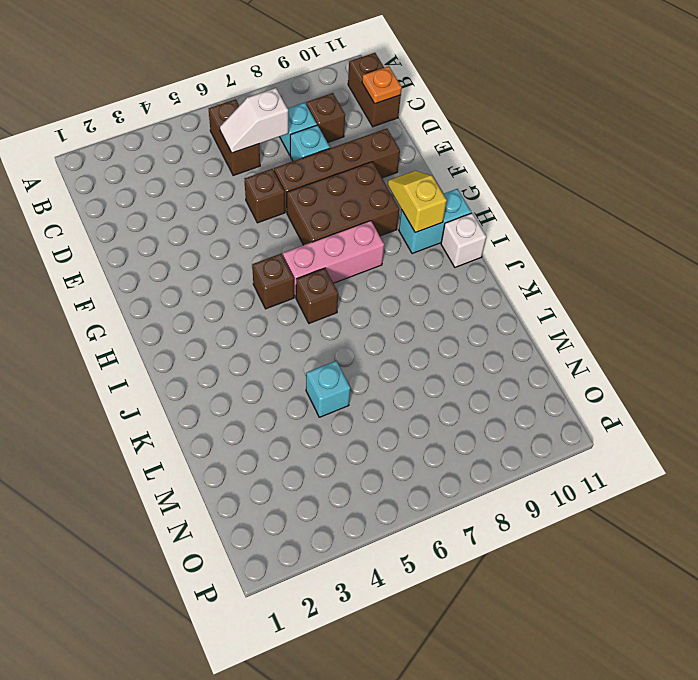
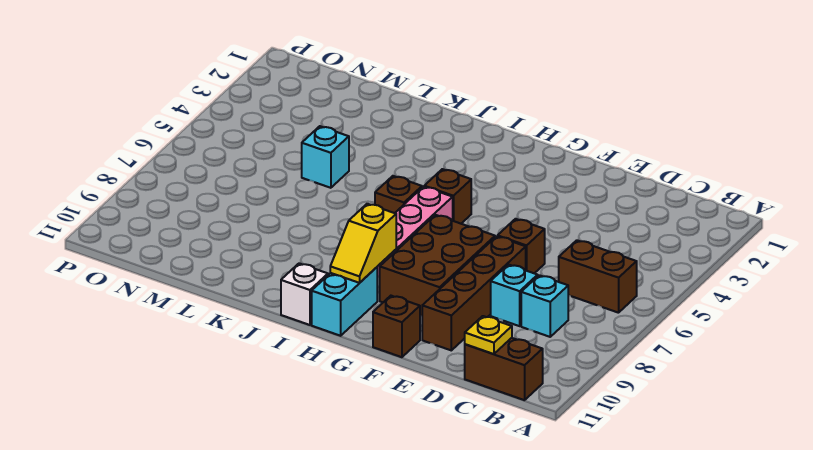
white slope C6:C7 level 2 top 7 -> none
brown brick C9 level 1 -> brown brick F11 level 1
orange plate C11 level 2 -> yellow plate C11 level 2
yellow slope G10:H10 level 2 top H -> yellow slope H9:H10 level 2 top 9

